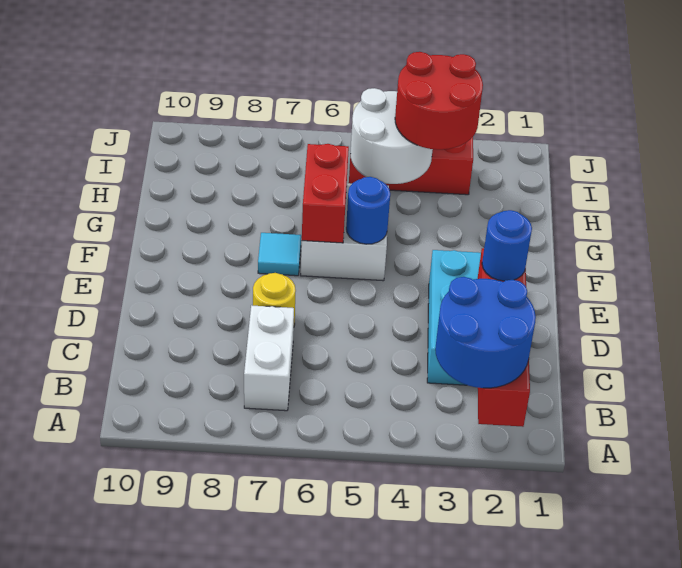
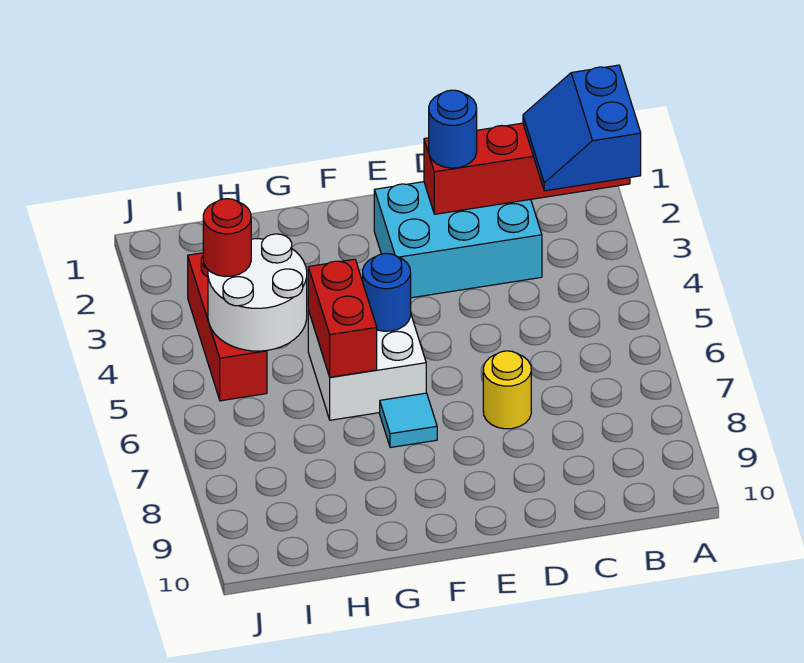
blue round brick A2:B3 level 3 -> blue slope A2:B3 level 3 top A
white brick B7:C7 level 1 -> none
red brick F6:G6 level 2 -> red brick G5:G6 level 2
red round brick H3:I4 level 3 -> red round brick I4 level 3

